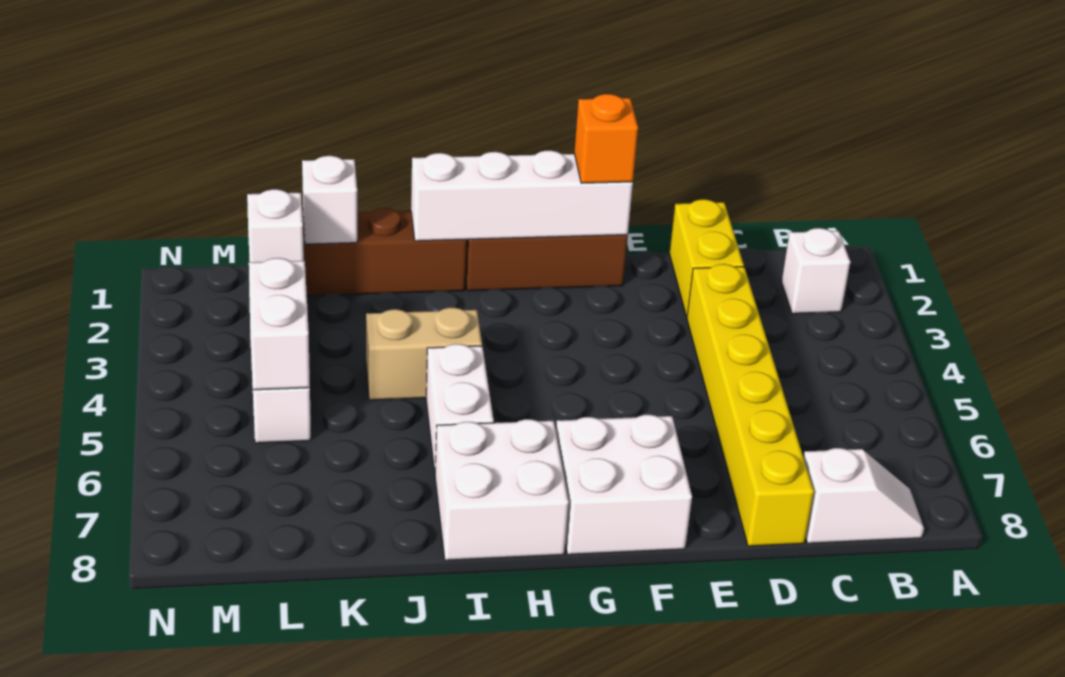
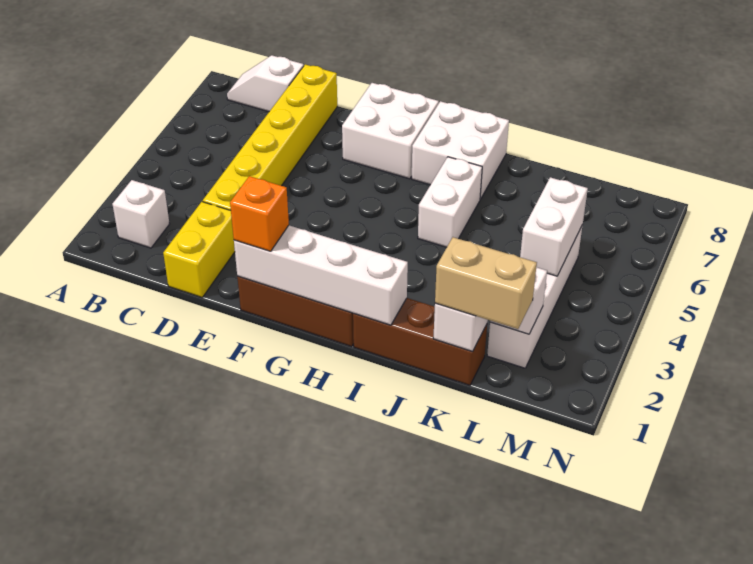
tan brick I4:J4 level 1 -> tan brick K1:L1 level 3

